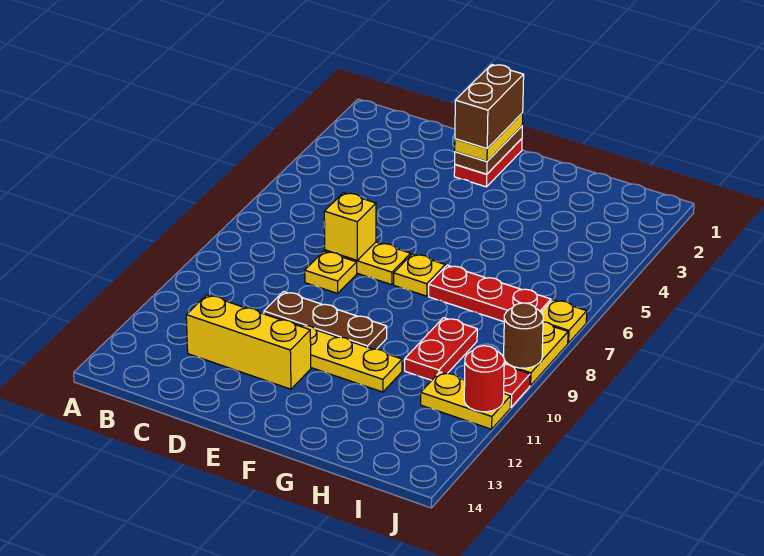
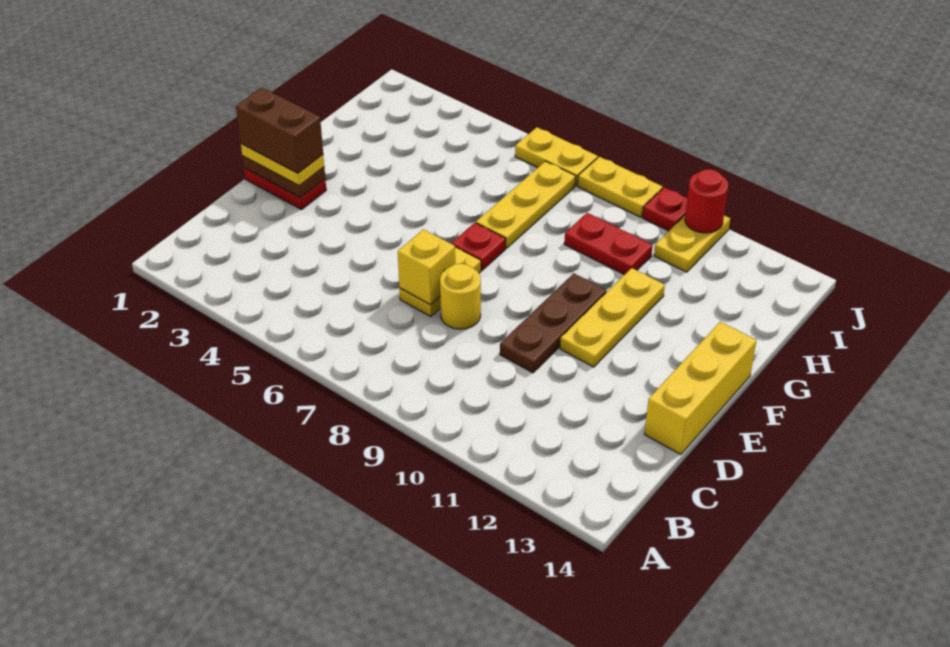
yellow brick C12:E12 level 1 -> yellow brick D14:F14 level 1
yellow plate D8 level 1 -> yellow round brick D8 level 1
yellow plate F7 level 1 -> red plate F7 level 1
red plate G7:I7 level 1 -> yellow plate G7:I7 level 1
yellow plate J7 level 1 -> yellow plate J6:J7 level 1
brown round brick J9 level 2 -> none

